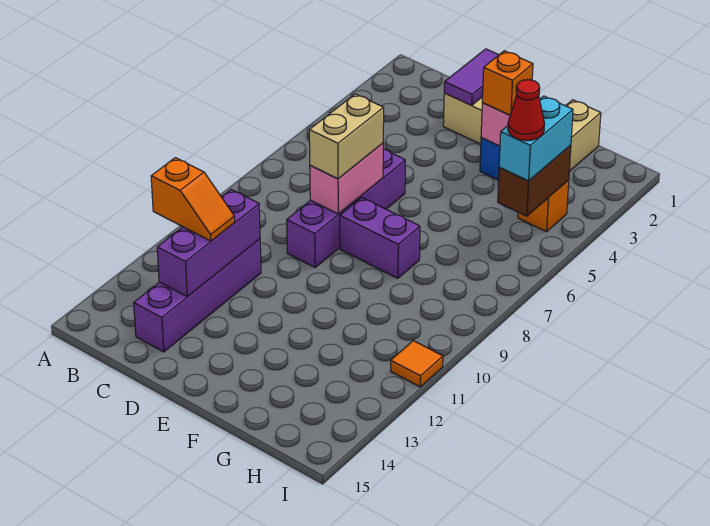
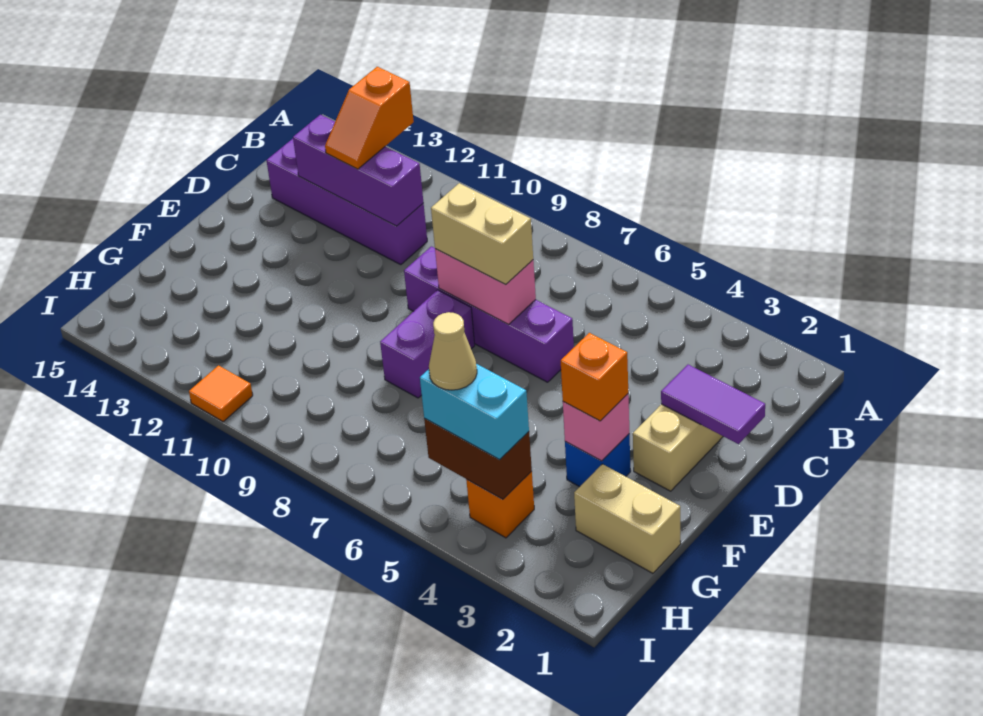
red cone H5 level 4 -> tan cone H5 level 4

